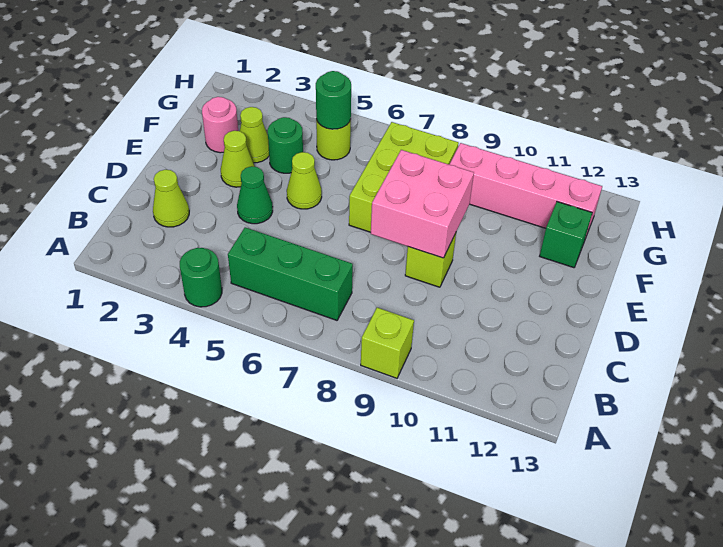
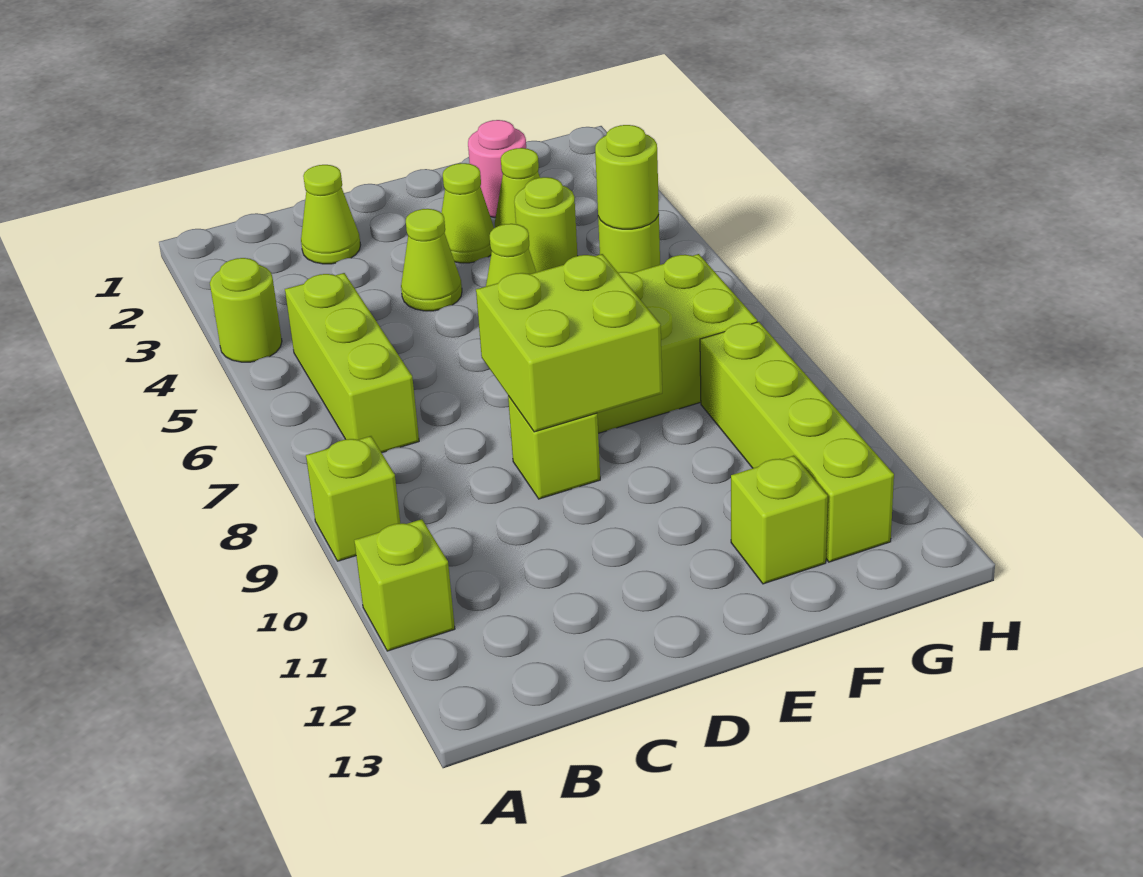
green round brick A4 level 1 -> lime round brick A4 level 1
none -> lime brick A11 level 1
green brick B5:B7 level 1 -> lime brick B5:B7 level 1
green cone D4 level 1 -> lime cone D4 level 1
pink brick D8:E9 level 2 -> lime brick D8:E9 level 2
green round brick F4 level 1 -> lime round brick F4 level 1
green brick F12 level 1 -> lime brick F12 level 1
green round brick G5 level 2 -> lime round brick G5 level 2
pink brick G9:G12 level 1 -> lime brick G9:G12 level 1

